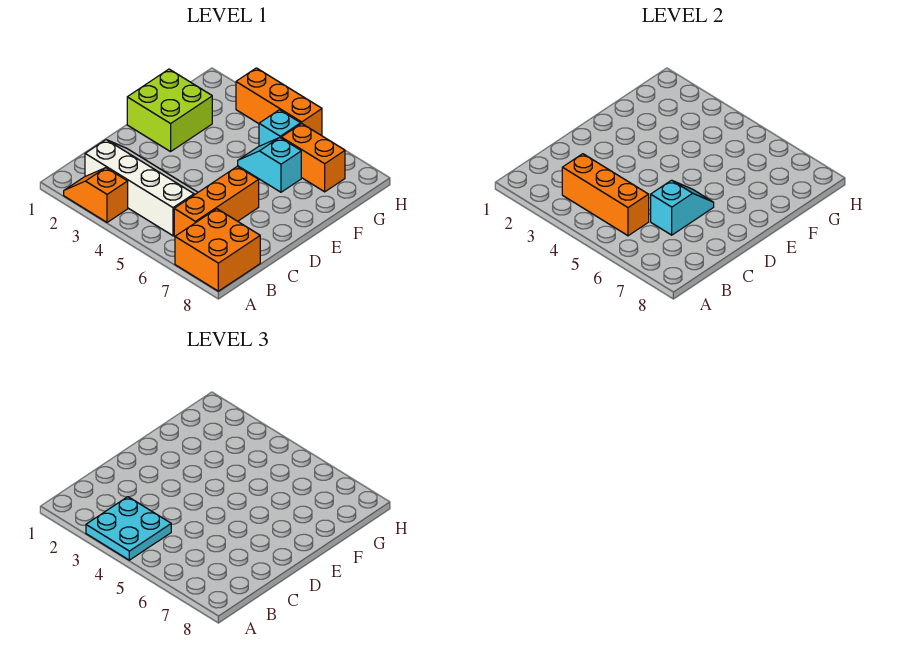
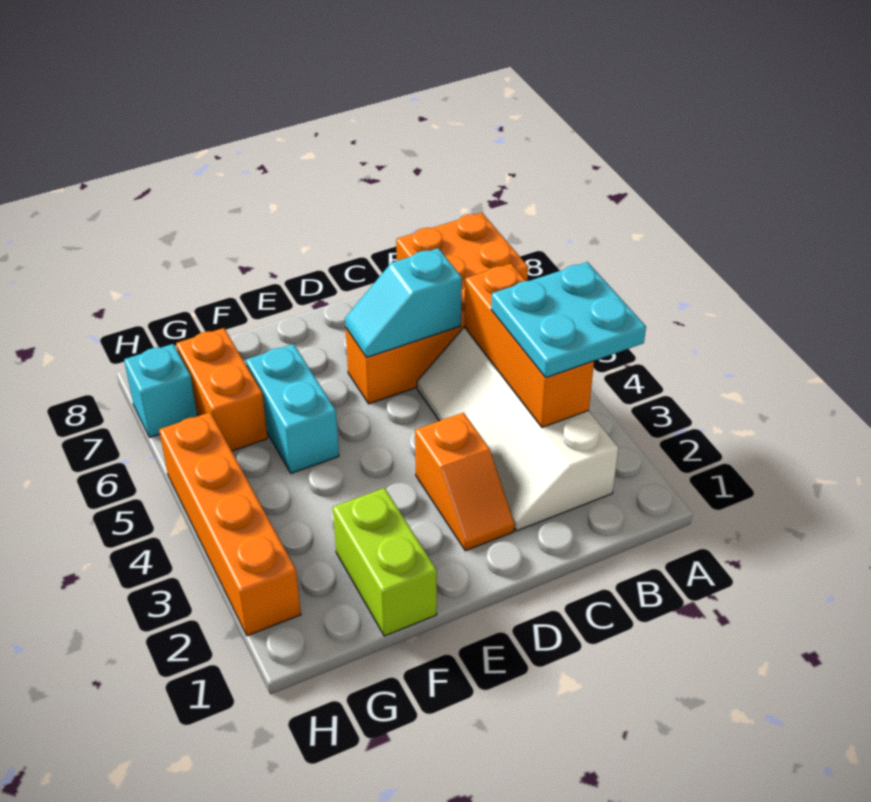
orange slope A2:A3 level 1 top 3 -> orange slope D2:D3 level 1 top 3
lime brick E1:F2 level 1 -> lime brick F1:F2 level 1
cyan slope F5:F6 level 1 top 6 -> cyan brick F5:F6 level 1
cyan brick G5 level 1 -> cyan brick H7 level 1
orange brick H3:H5 level 1 -> orange brick H2:H5 level 1

